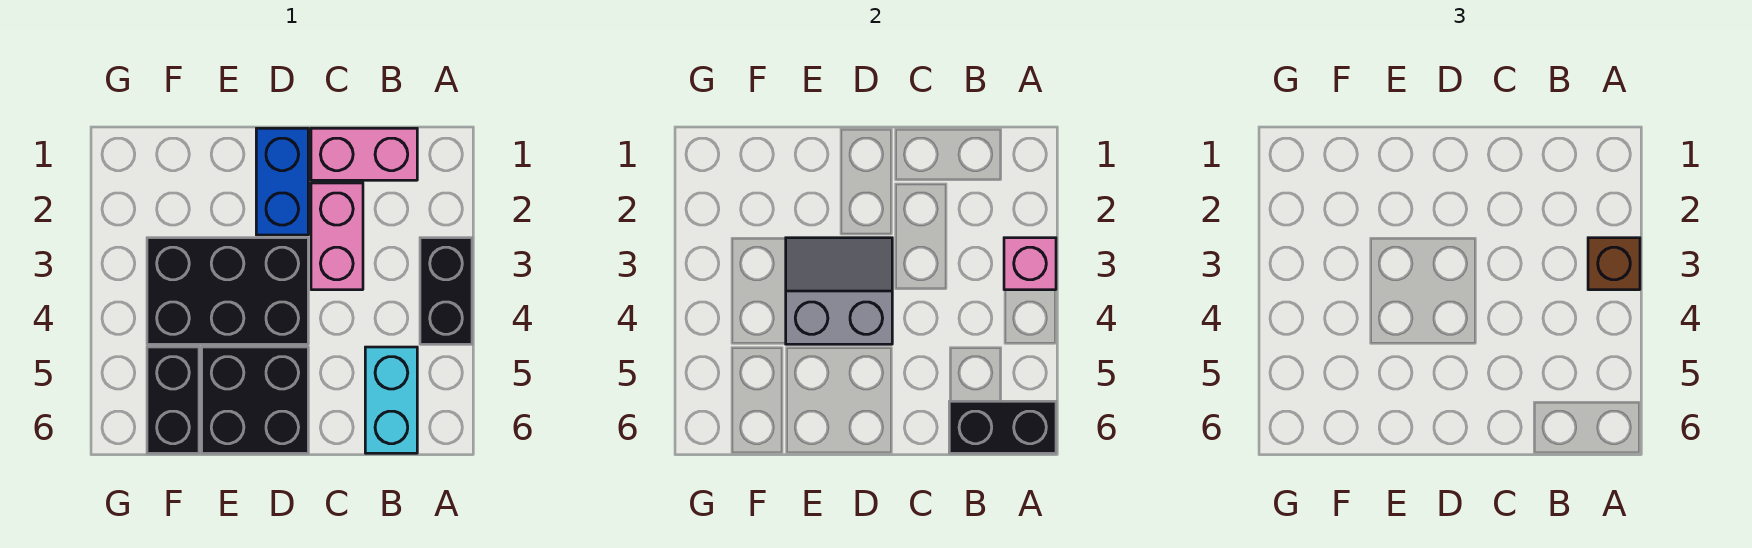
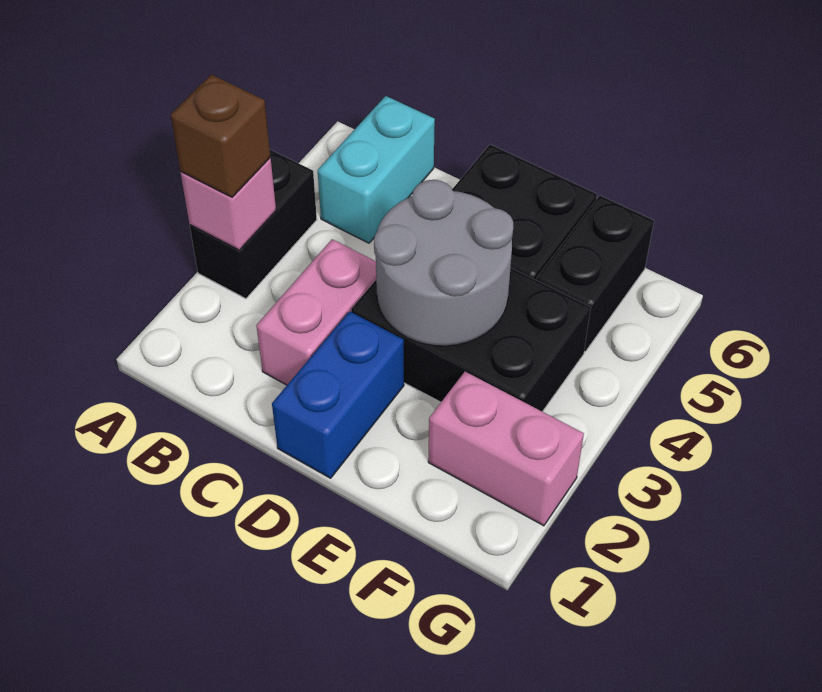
black brick A6:B6 level 2 -> none
pink brick B1:C1 level 1 -> pink brick F2:G2 level 1
grey slope D3:E4 level 2 top 4 -> grey round brick D3:E4 level 2

